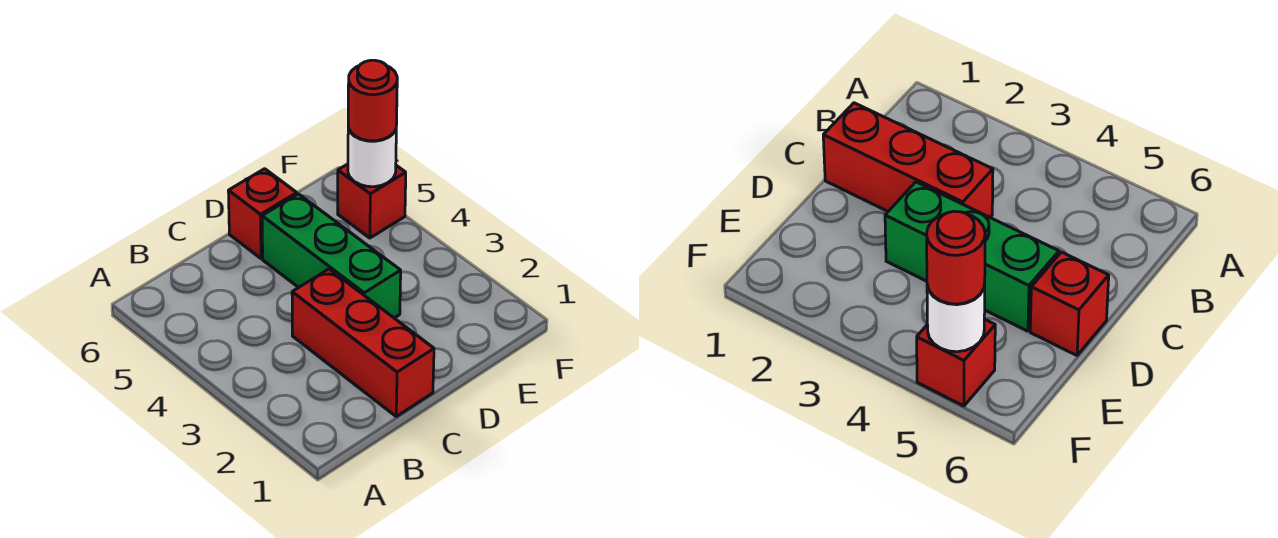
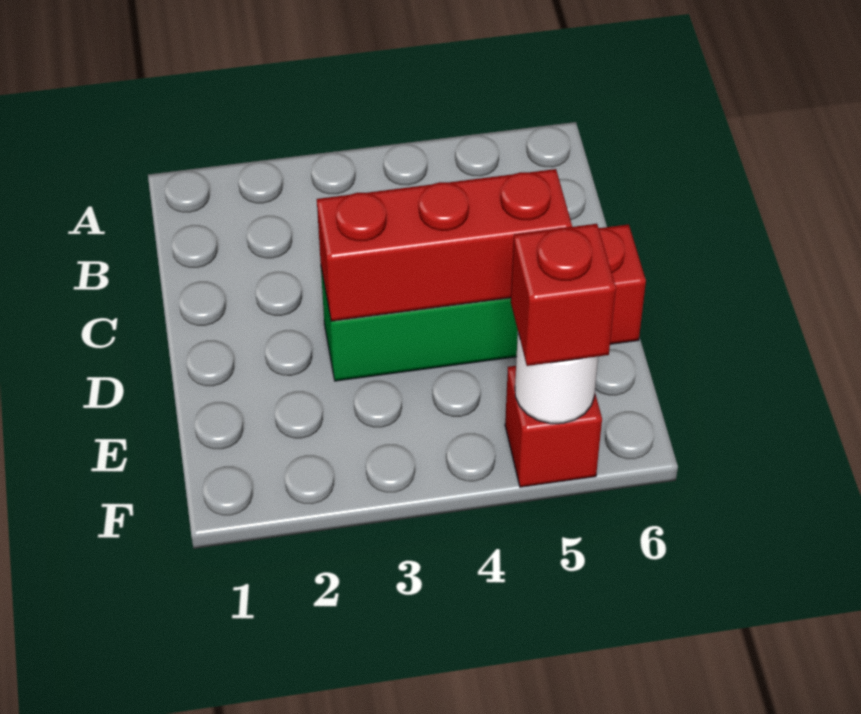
red brick C1:C3 level 1 -> red brick D3:D5 level 2
red round brick F5 level 3 -> red brick F5 level 3

